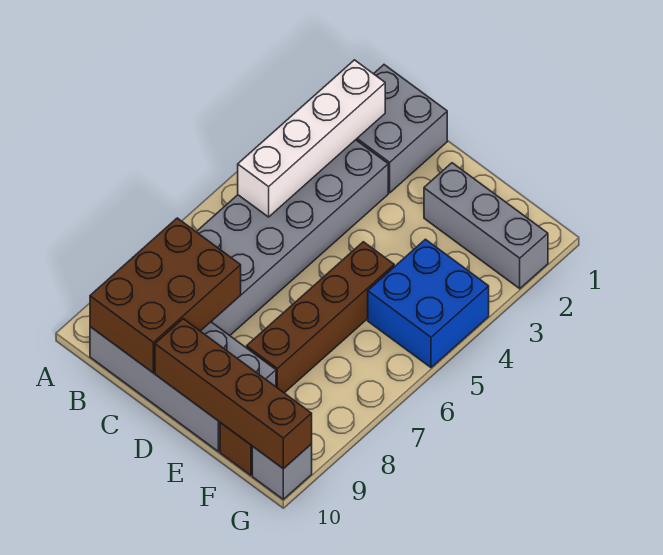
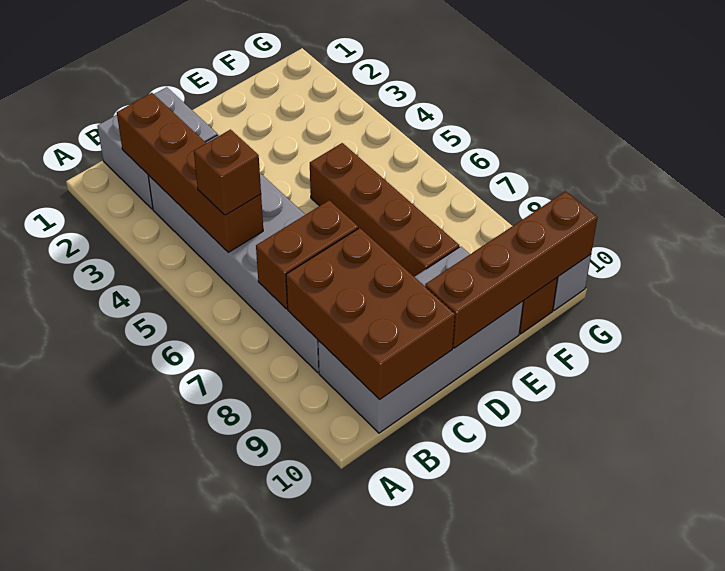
white brick B2:B5 level 2 -> brown brick B2:B5 level 2
none -> brown brick B5 level 3
none -> brown brick B7:C7 level 2
grey brick E2:G2 level 1 -> none
blue brick F4:G5 level 1 -> none

